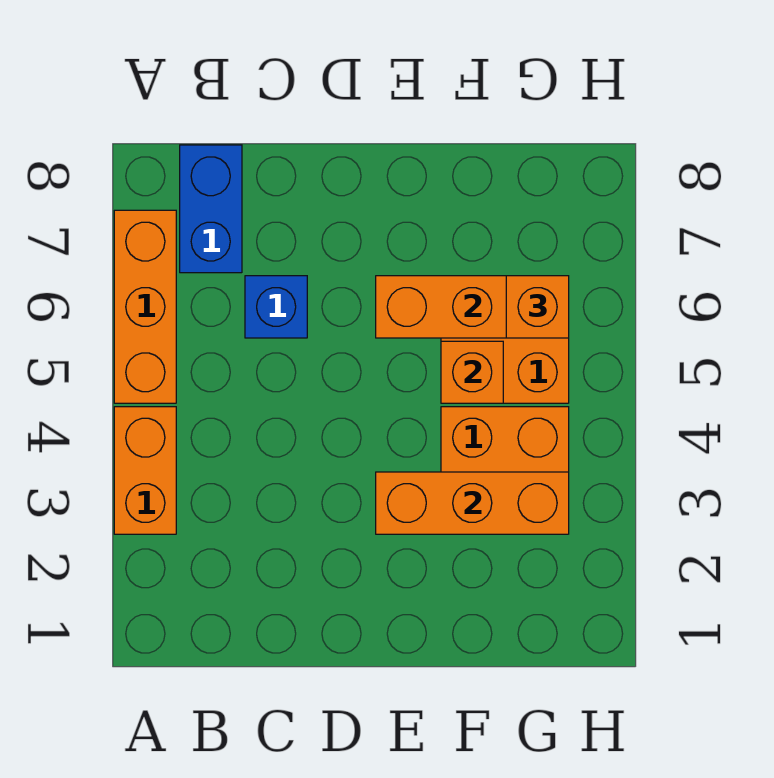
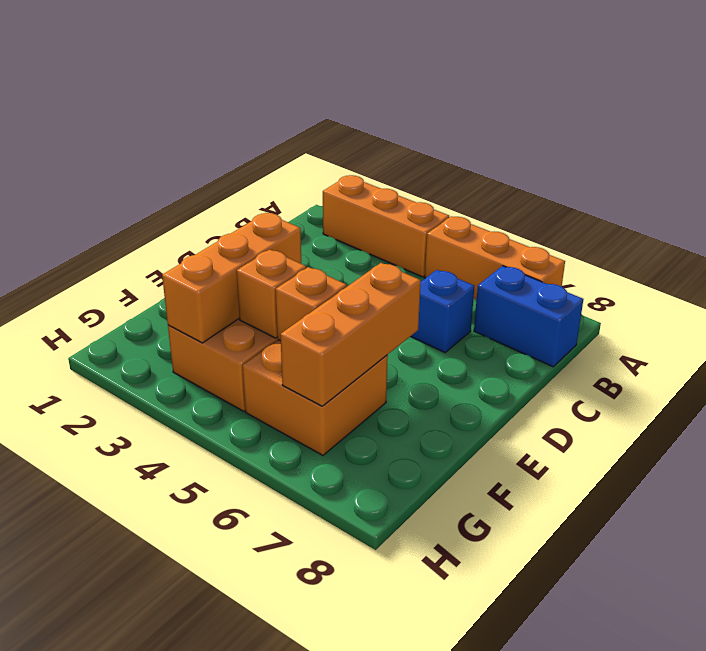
orange brick A3:A4 level 1 -> orange brick A2:A4 level 1
orange brick G6 level 3 -> orange brick F4 level 2

